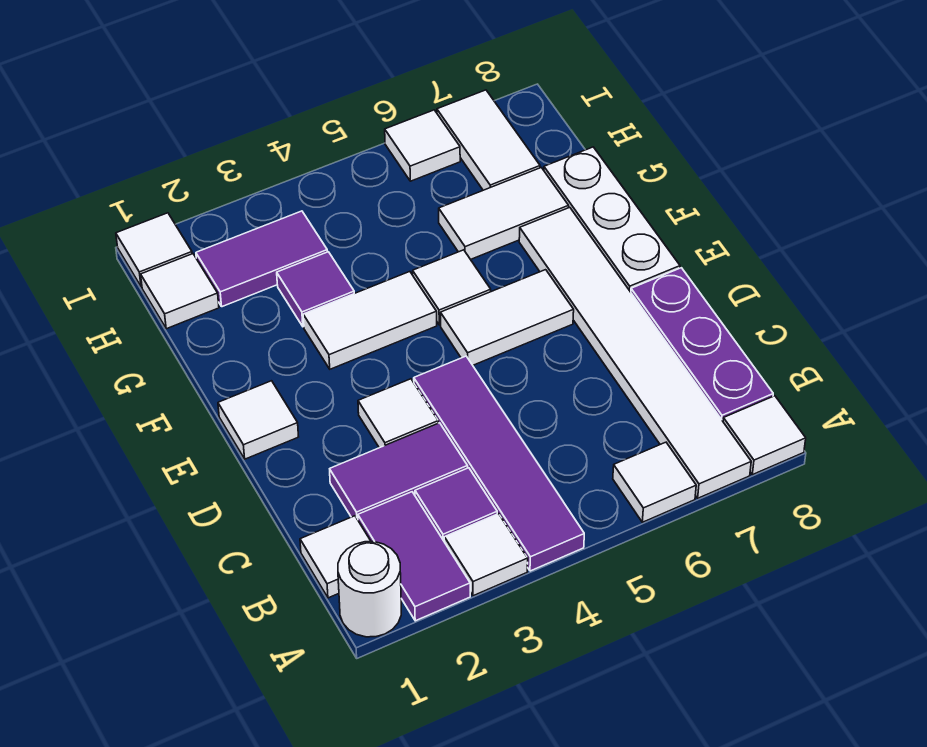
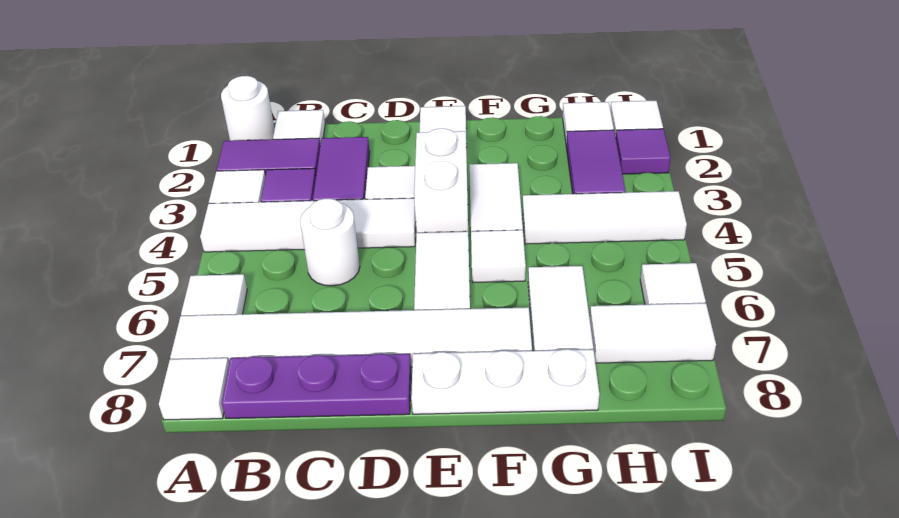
purple tile A4:D4 level 1 -> white tile A4:D4 level 1
none -> white round brick C5 level 1
none -> white brick E3:E4 level 1
purple tile G3 level 1 -> purple tile I2 level 1
none -> white tile G4:I4 level 1

